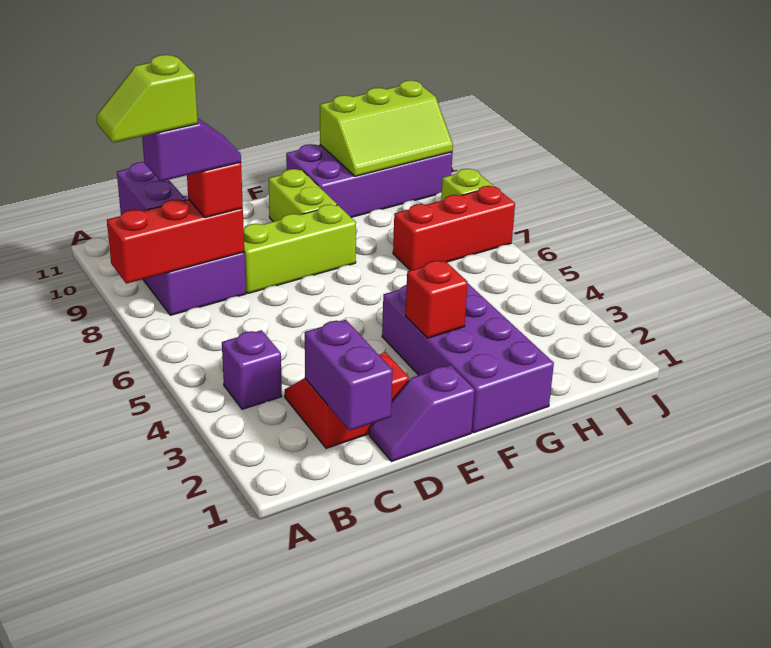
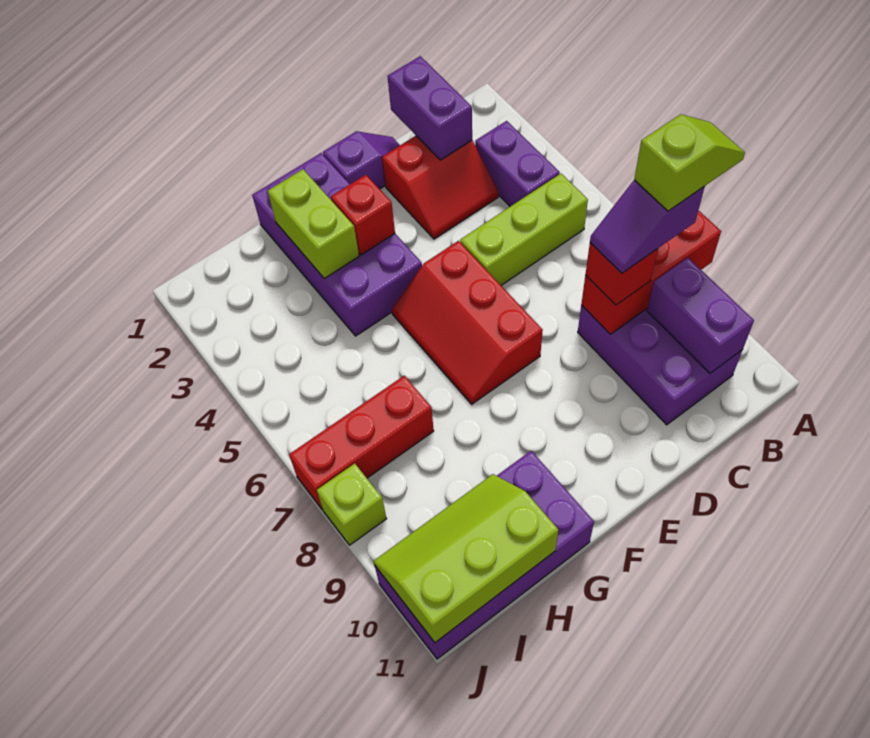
purple brick B4 level 1 -> purple brick B3:B4 level 1
lime brick D8:F8 level 1 -> lime brick B5:D5 level 1
none -> red slope E5:F7 level 1 top E
lime brick F9:F10 level 1 -> lime brick G2:G3 level 2

